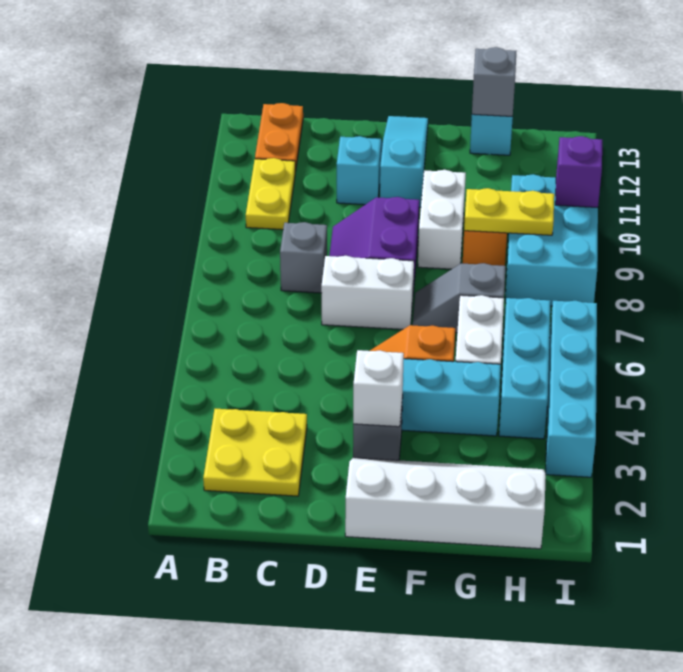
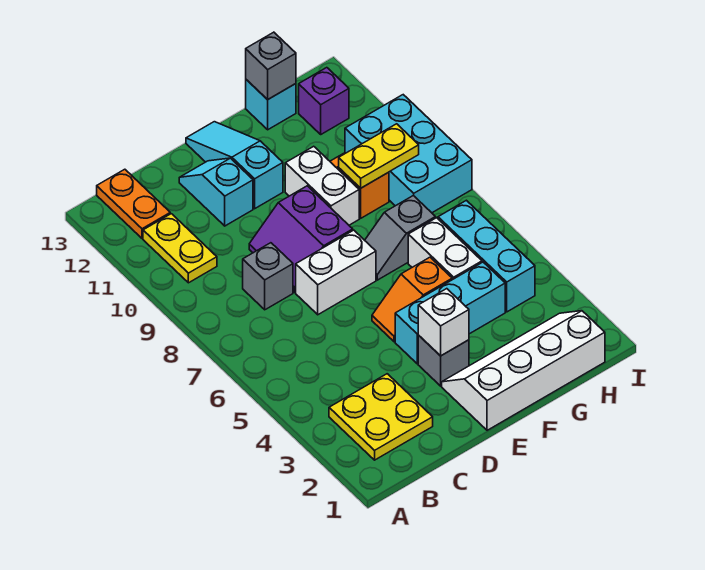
cyan brick I3:I6 level 1 -> none
purple brick I10 level 2 -> purple brick H12 level 1

